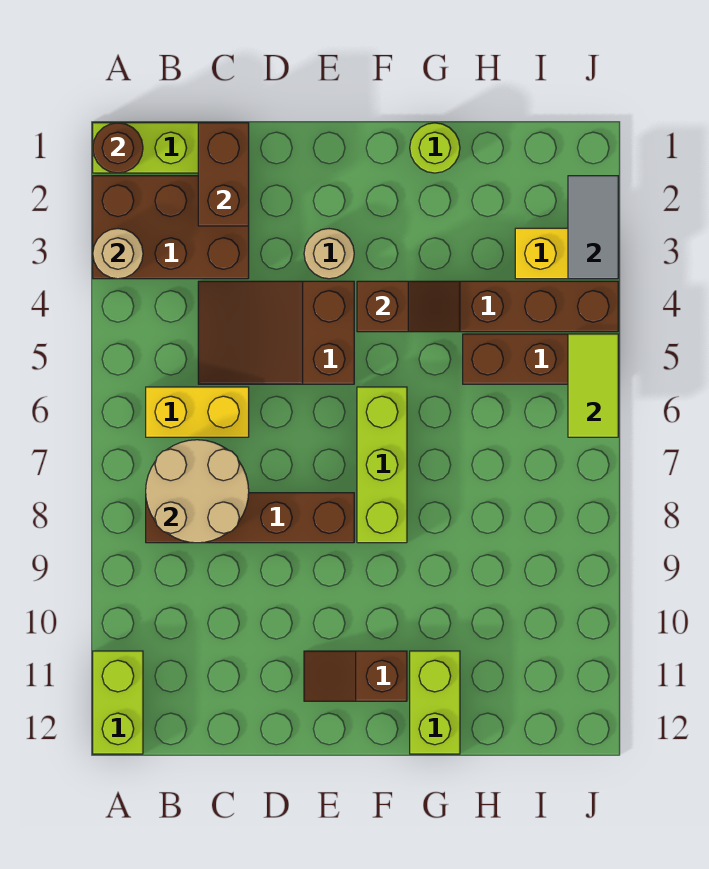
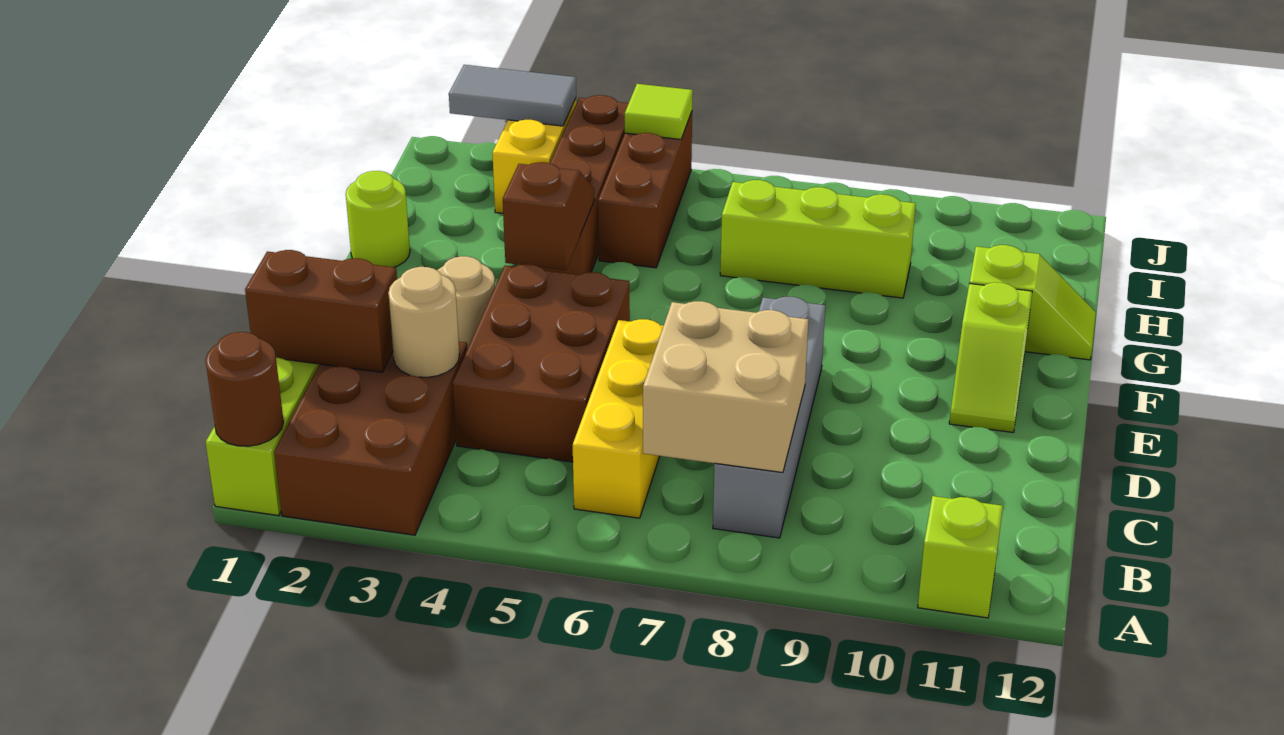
tan round brick A3 level 2 -> tan round brick C3 level 2
lime brick A11:A12 level 1 -> lime brick A11 level 1
yellow brick B6:C6 level 1 -> yellow brick B6:D6 level 1
tan round brick B7:C8 level 2 -> tan brick B7:C8 level 2
brown brick B8:E8 level 1 -> grey brick B8:E8 level 1
brown slope C4:E5 level 1 top E -> brown brick C4:E5 level 1
brown slope E11:F11 level 1 top F -> lime slope E11:F11 level 1 top F
lime brick F6:F8 level 1 -> lime brick H7:H9 level 1
lime brick G11:G12 level 1 -> lime slope G11:G12 level 1 top 11
lime tile J5:J6 level 2 -> lime tile J5 level 2

